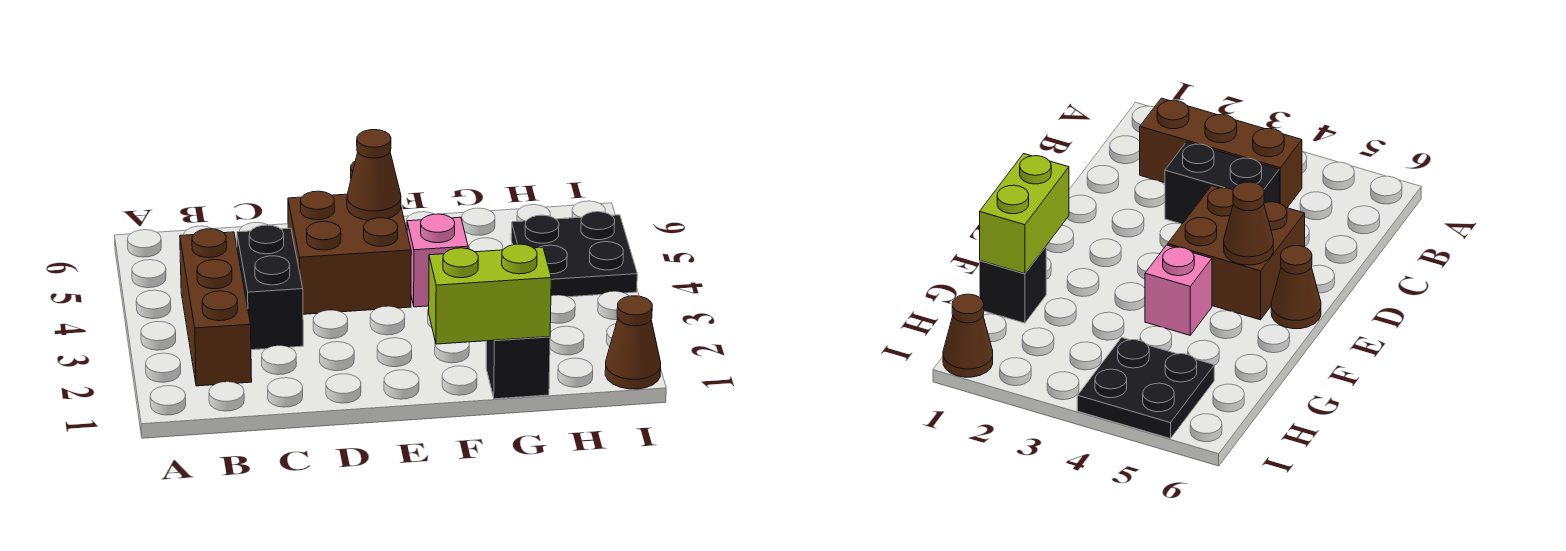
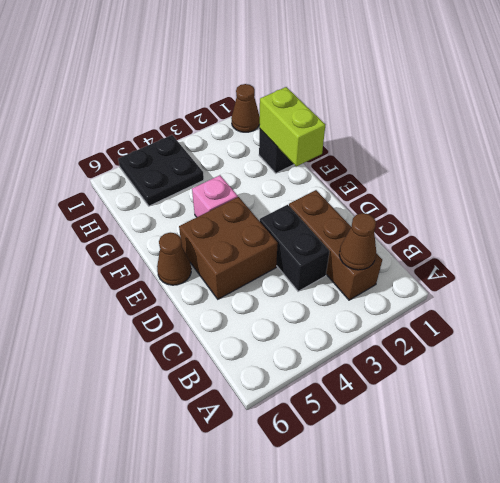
brown brick B2:B4 level 1 -> brown brick B2:D2 level 1
black brick C3:C4 level 1 -> black brick C3:D3 level 1
brown cone E5 level 2 -> brown cone B2 level 2

